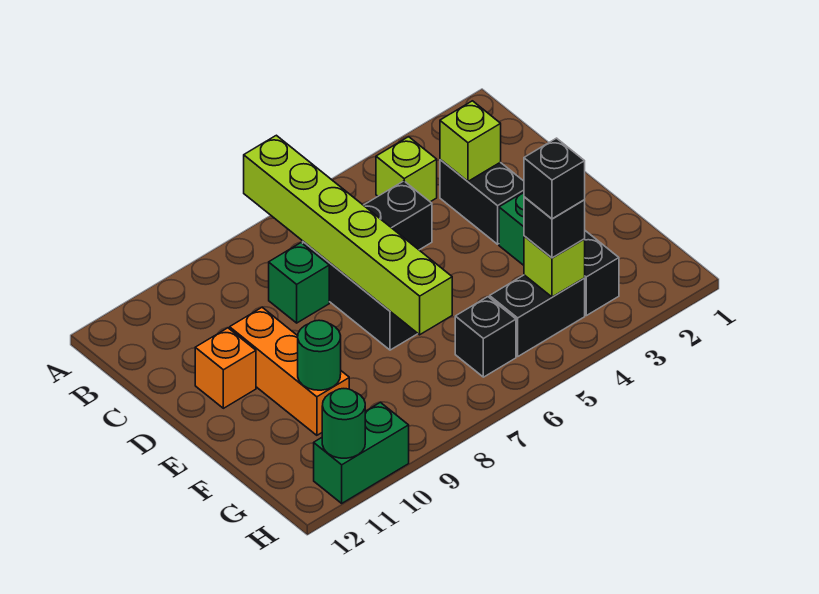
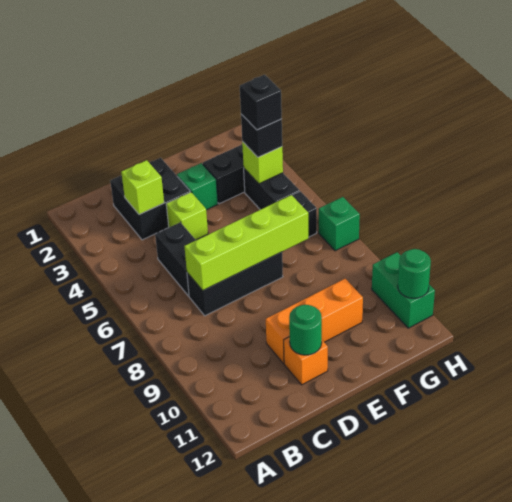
lime brick A7:F7 level 2 -> lime brick C7:F7 level 2
lime brick B4 level 1 -> lime brick D4 level 1
black brick C3:D3 level 1 -> black brick C2:D3 level 1
green brick C8 level 1 -> green brick H7 level 1
green round brick F10 level 2 -> green round brick D11 level 2

